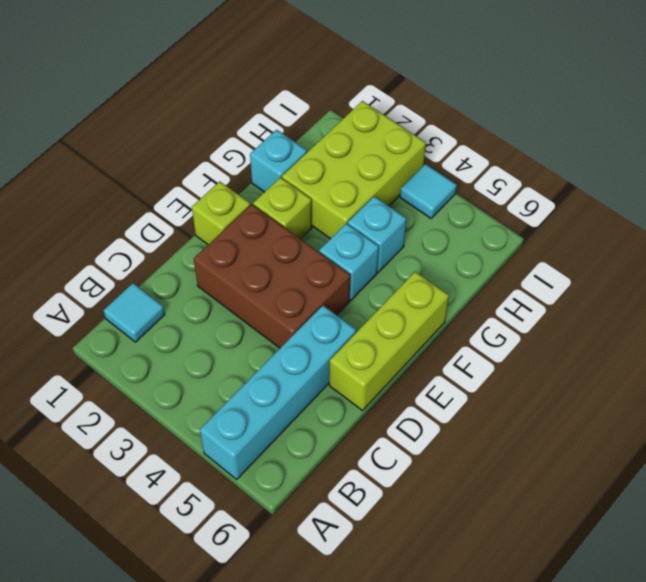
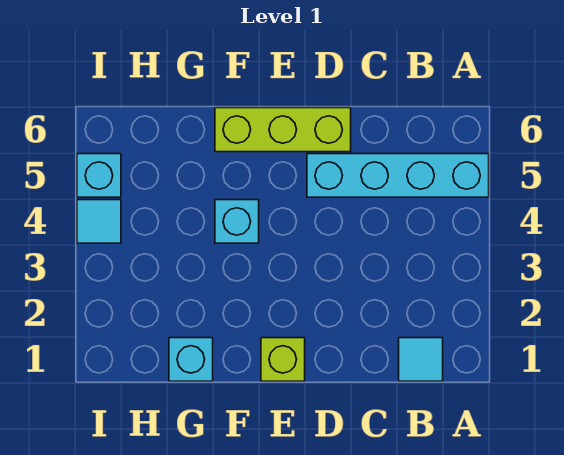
brown brick D2:E4 level 1 -> none
lime brick F2 level 1 -> none
lime brick G2:I3 level 1 -> none
cyan brick G4 level 1 -> cyan brick I5 level 1

